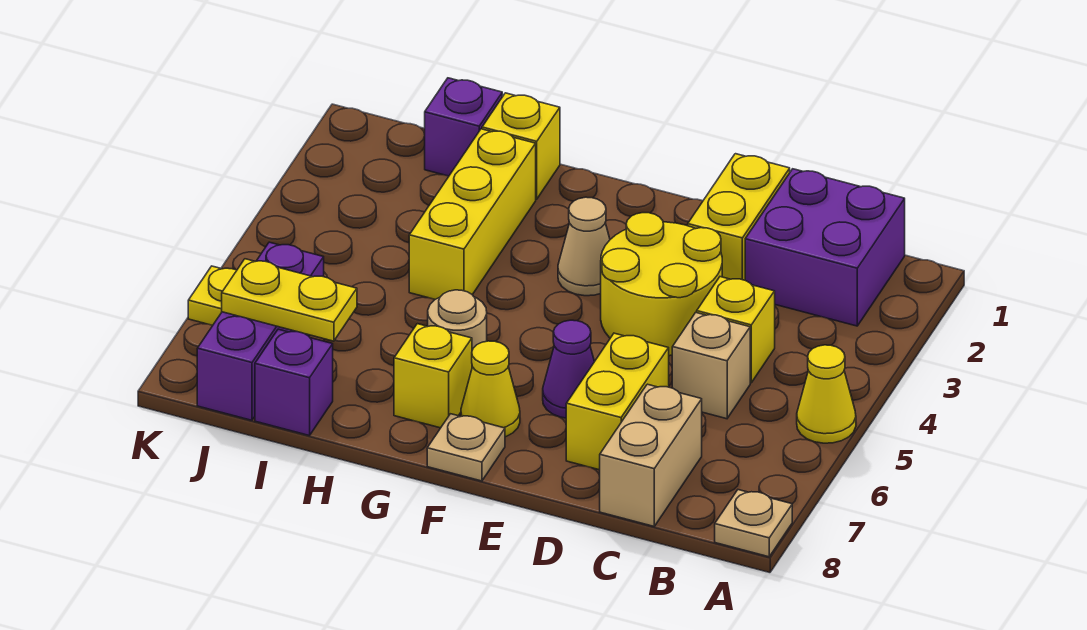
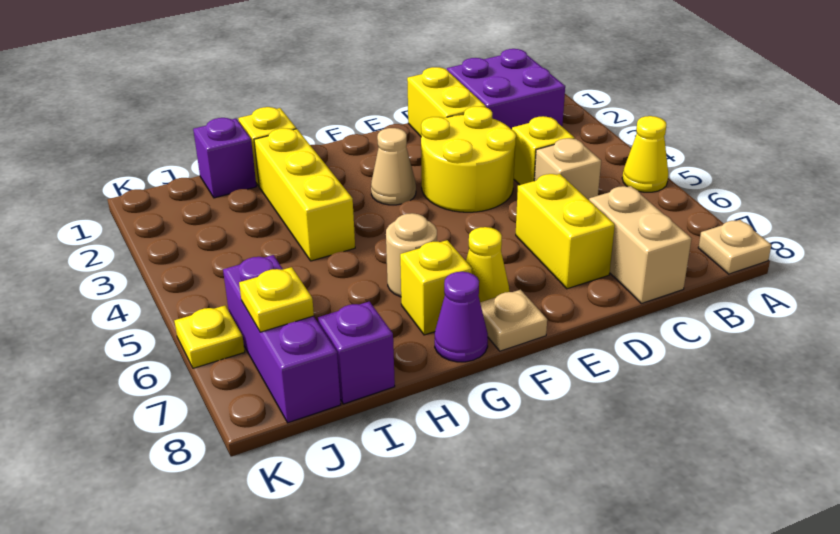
purple cone E6 level 1 -> purple cone G8 level 1
yellow plate I7:J7 level 2 -> yellow plate J7 level 2

